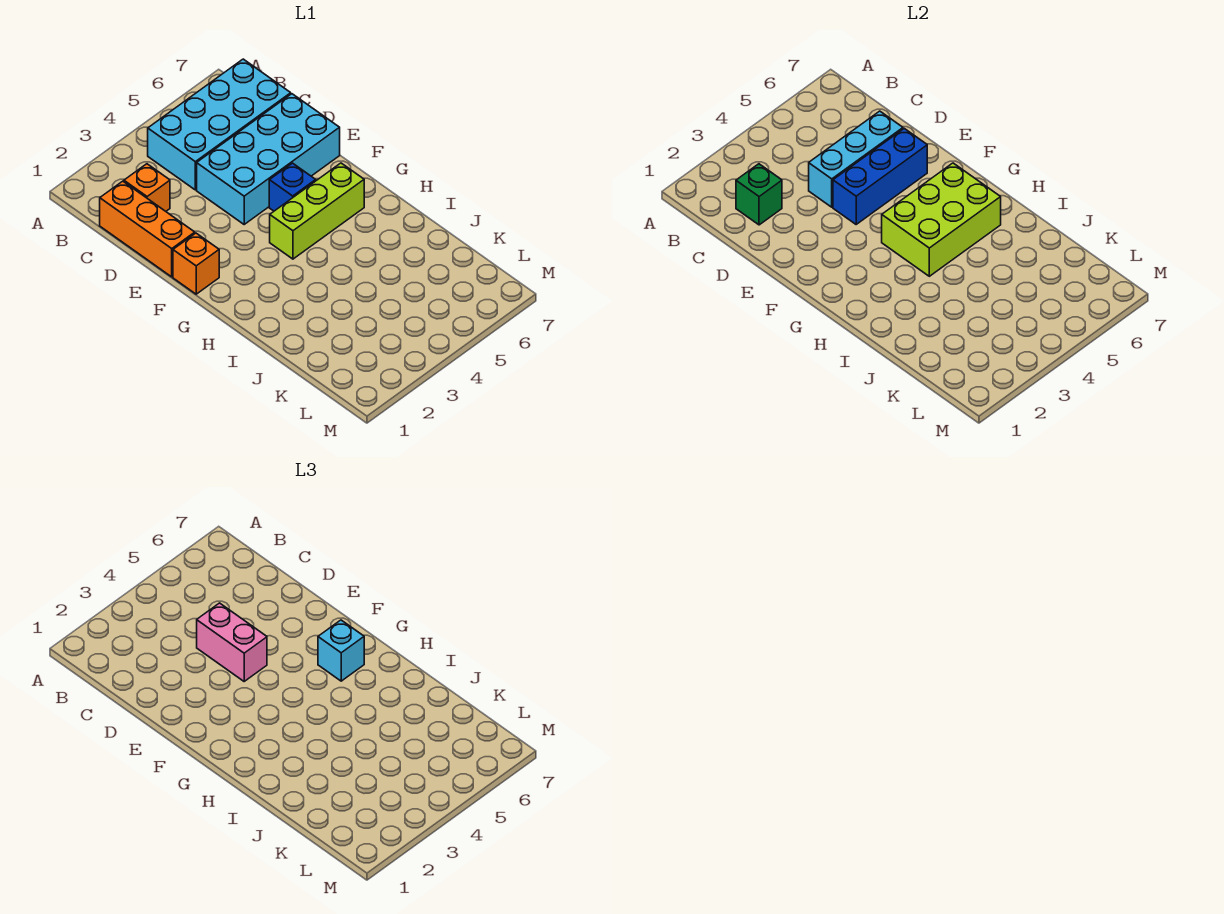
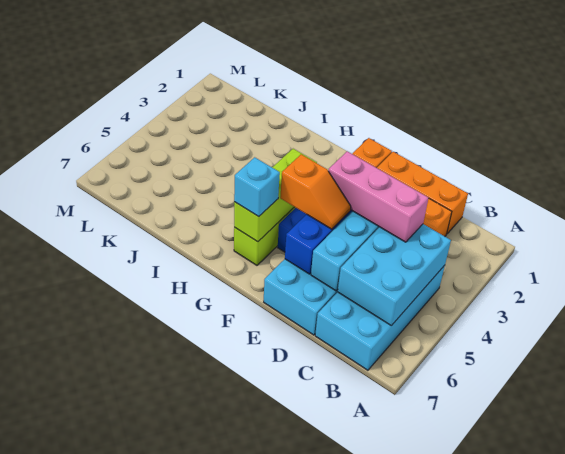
none -> cyan brick B4:C6 level 2
green brick C2 level 2 -> none
pink brick D4:E4 level 3 -> pink brick C4:E4 level 3
none -> orange slope E5:F5 level 3 top F
lime brick G4:H6 level 2 -> lime brick G4:G6 level 2

